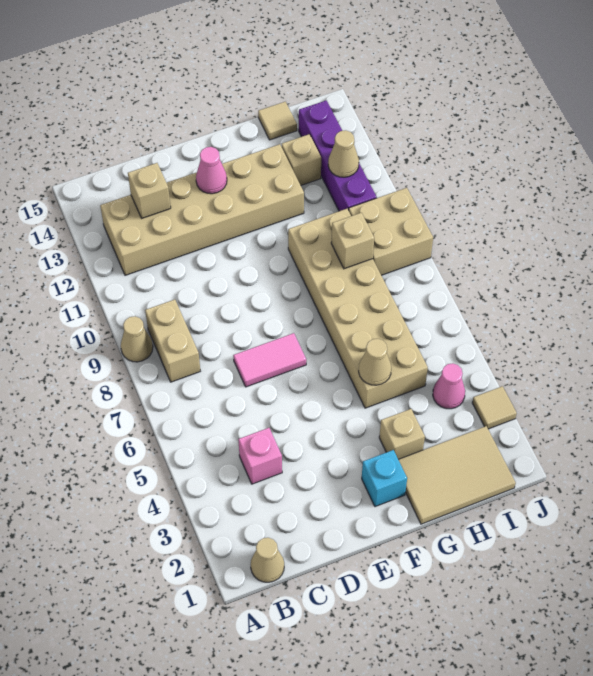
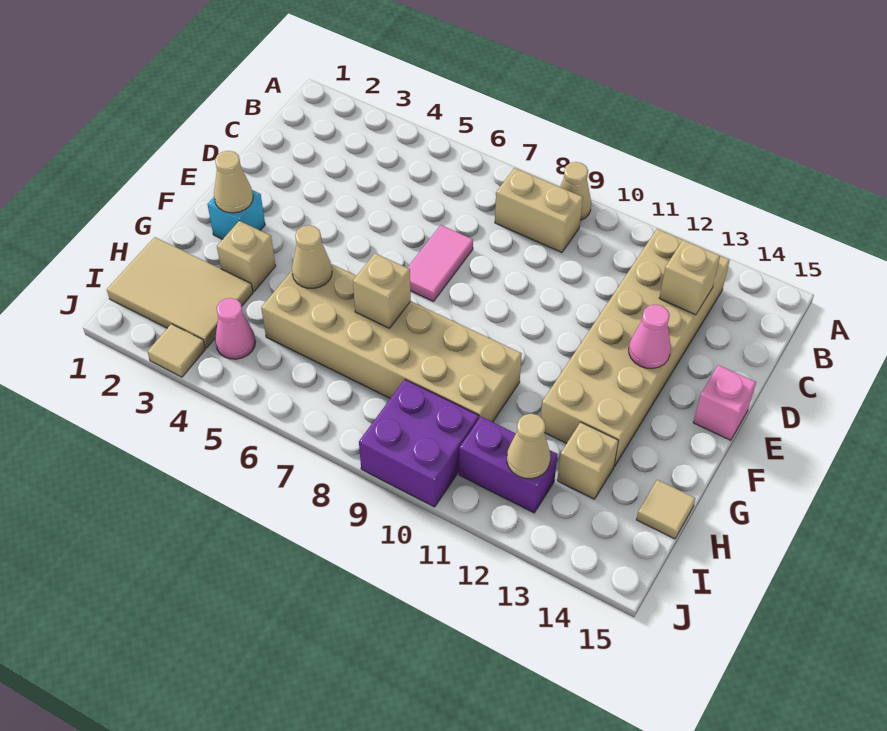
tan cone B1 level 1 -> tan cone F2 level 2
pink brick C4 level 1 -> pink brick E15 level 1
tan tile G1:I2 level 1 -> tan tile H1:I3 level 1
tan brick H9 level 2 -> tan brick G7 level 2
tan brick I9:J10 level 1 -> purple brick I9:J10 level 1
purple brick I11:I14 level 1 -> purple brick I11:I12 level 1

